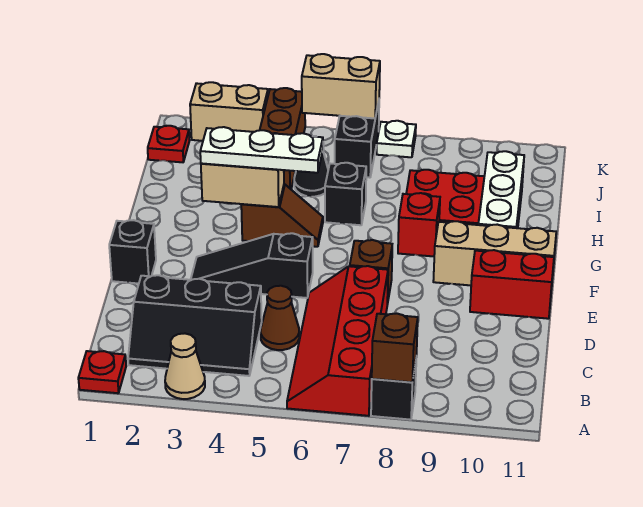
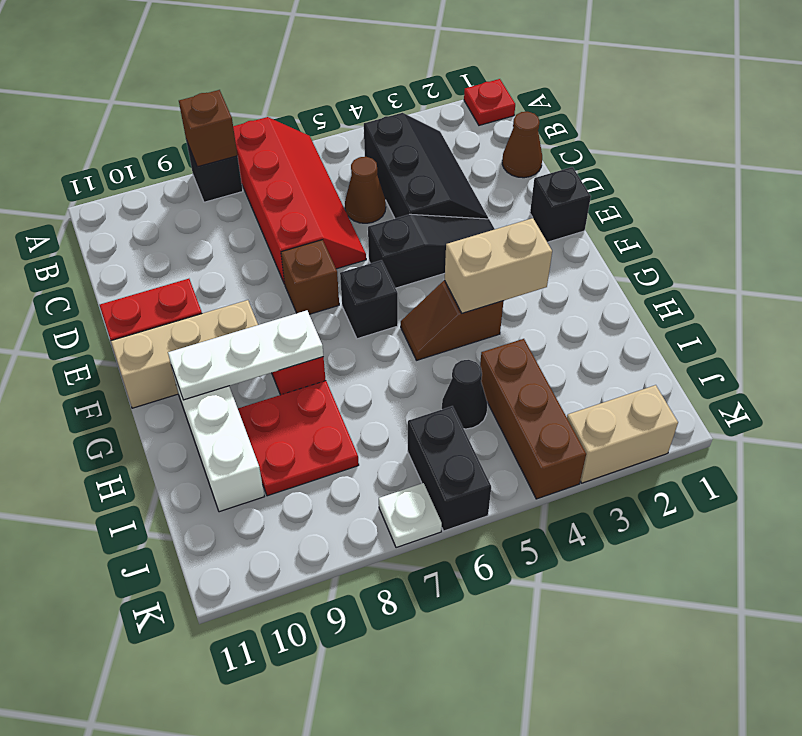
tan cone A3 level 1 -> none
black slope B2:C4 level 1 top C -> black slope B3:D4 level 1 top 4
none -> brown cone C1 level 1
white plate G3:G5 level 3 -> white plate G8:G10 level 2
black brick H6 level 1 -> black brick F6 level 1
red plate J1 level 1 -> none
tan brick K5:K6 level 2 -> none

